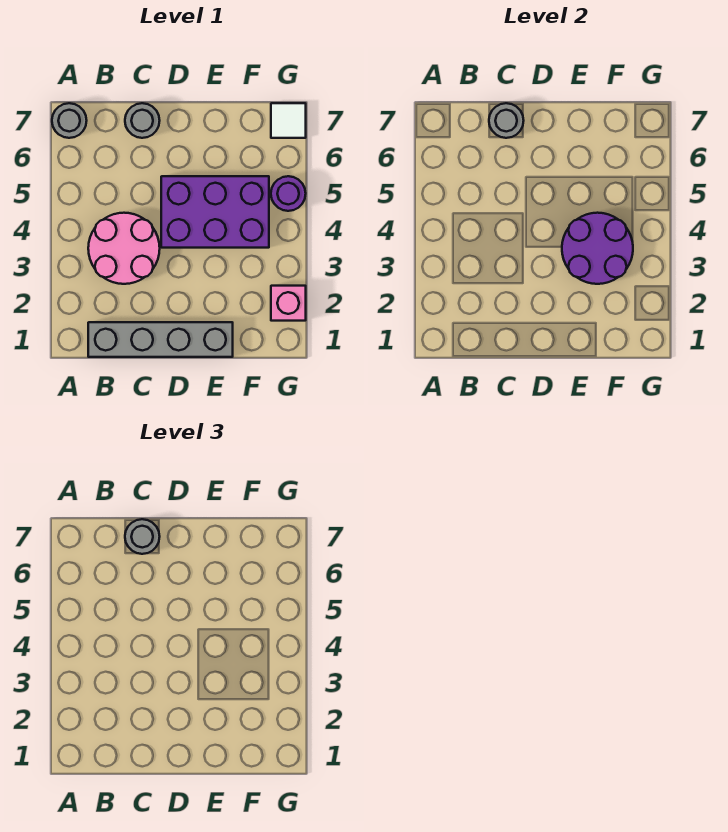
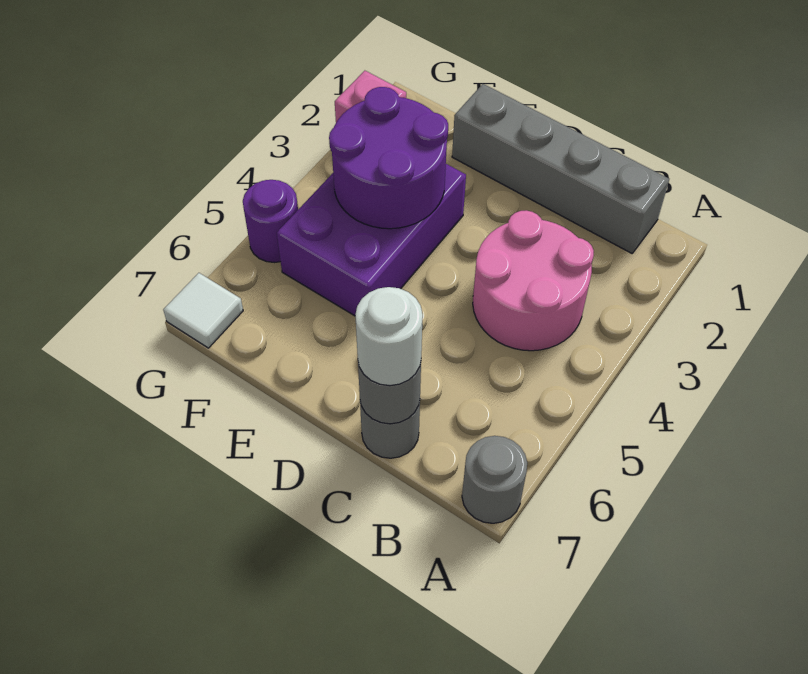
grey round brick C7 level 3 -> white round brick C7 level 3
purple brick D4:F5 level 1 -> purple brick E3:F5 level 1

